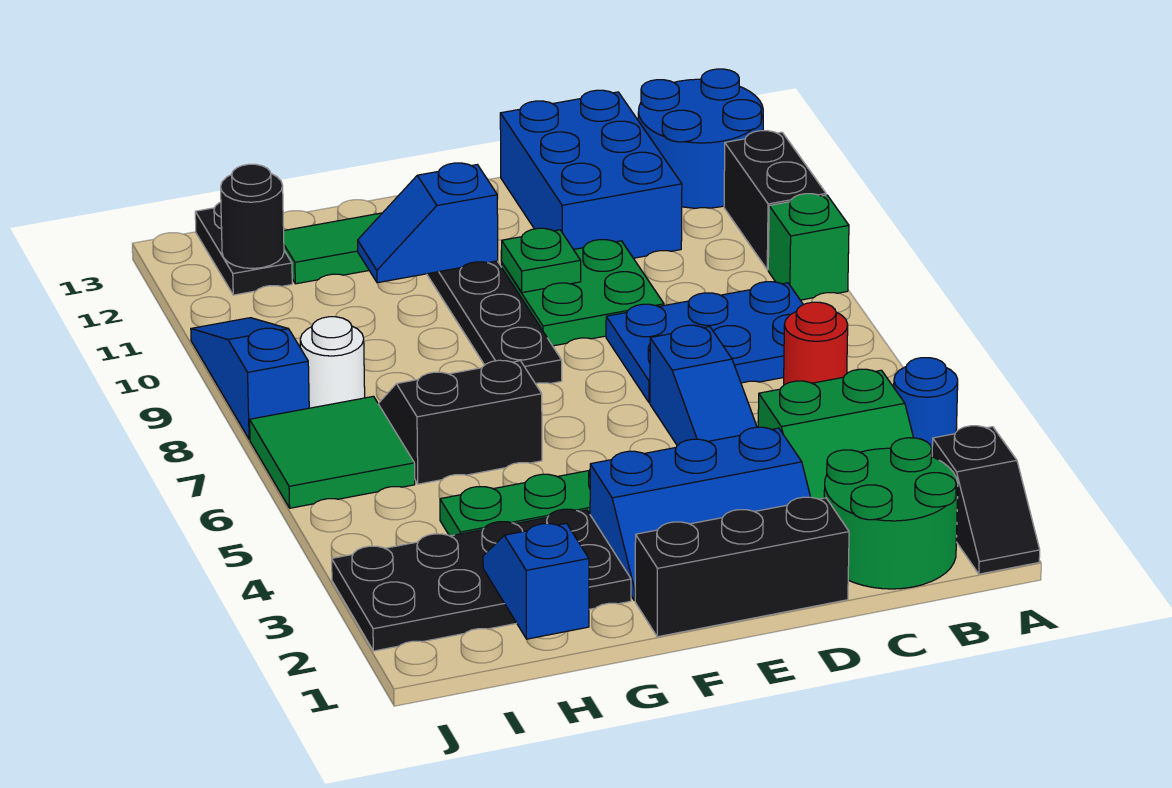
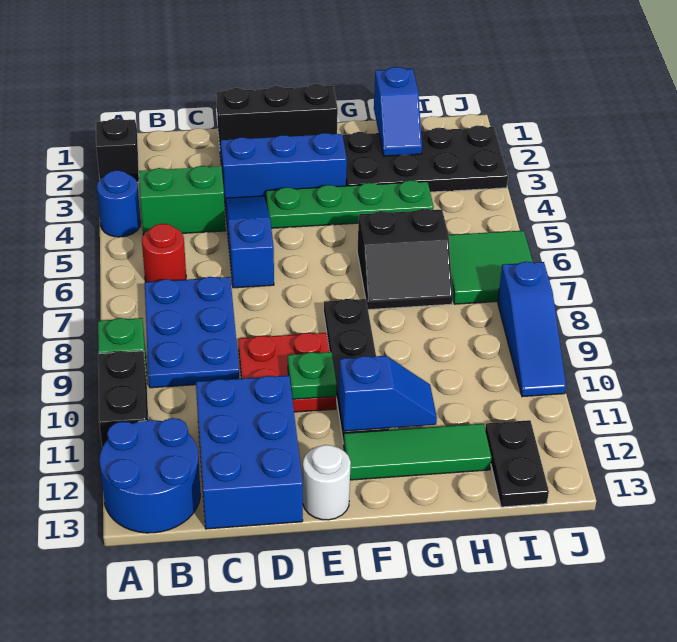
green round brick B1:C2 level 1 -> none
blue plate B7:D8 level 1 -> blue plate B7:C9 level 1
green plate D9:E10 level 1 -> red plate D9:E10 level 1
white round brick I8 level 1 -> white round brick E13 level 1
black round brick I12 level 2 -> none

